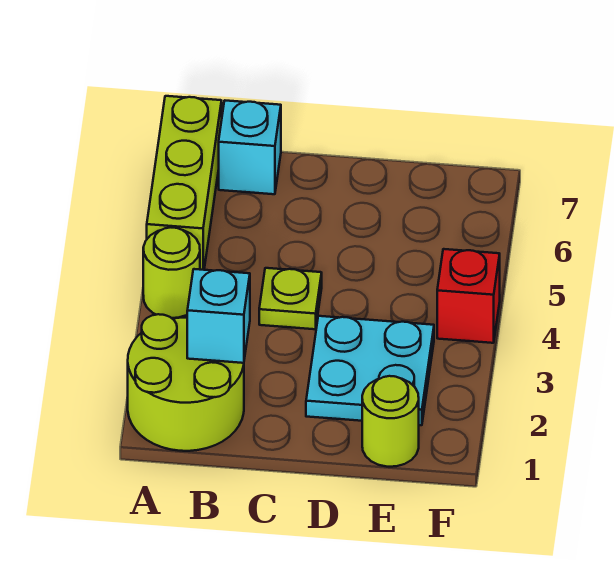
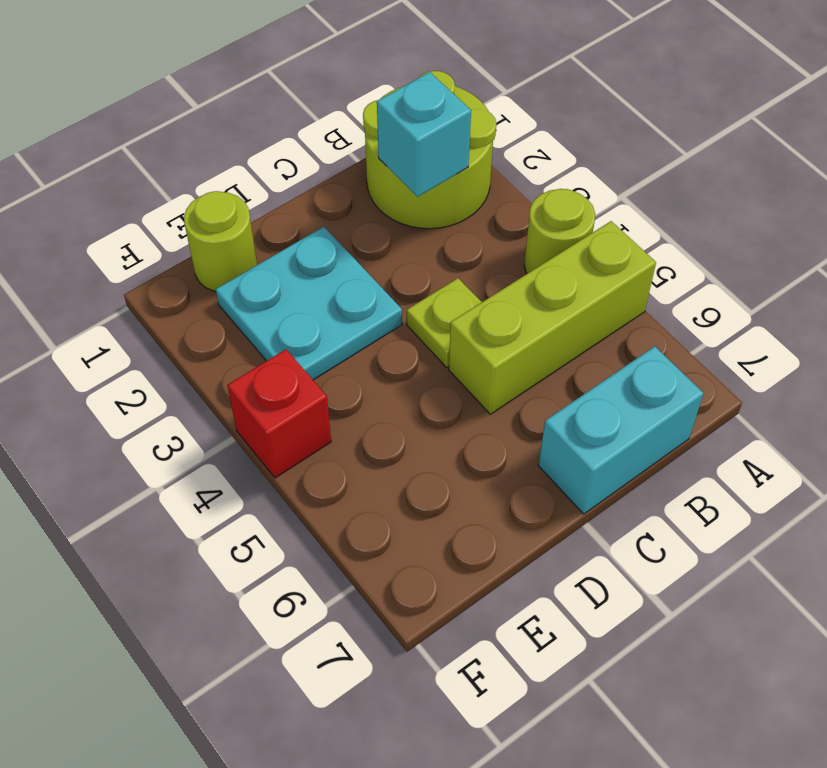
lime brick A5:A7 level 1 -> lime brick A5:C5 level 1
cyan brick B7 level 1 -> cyan brick B7:C7 level 1

